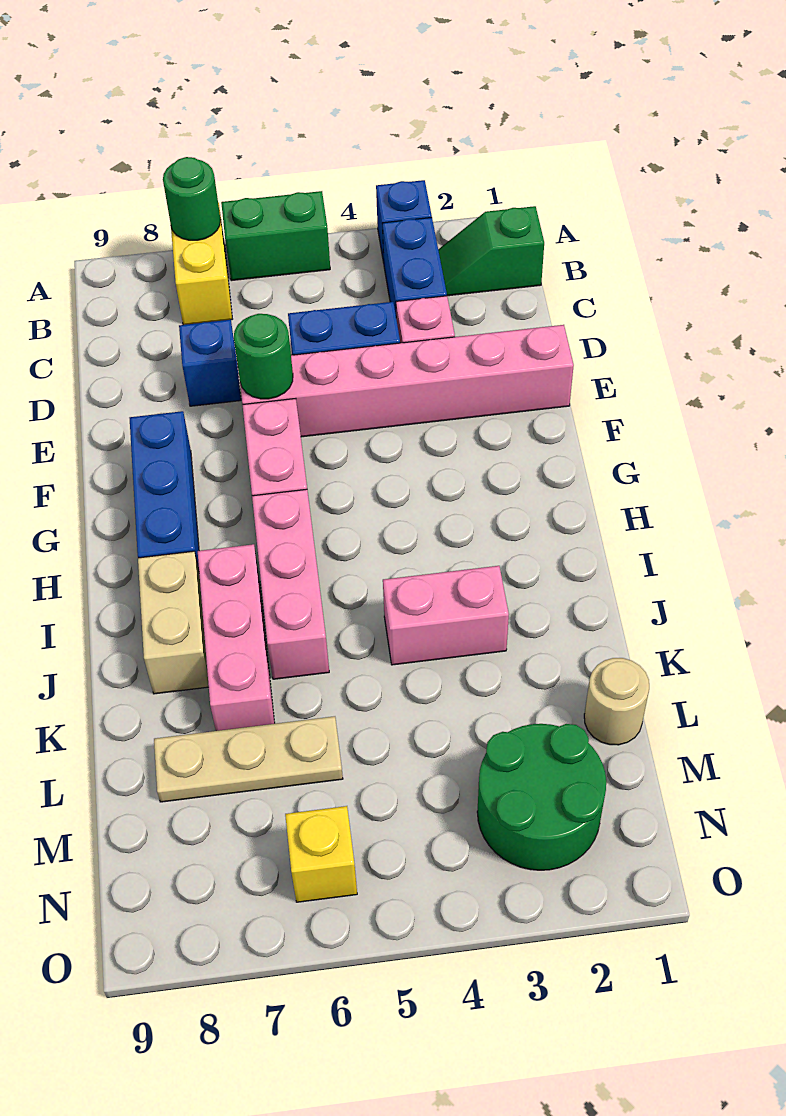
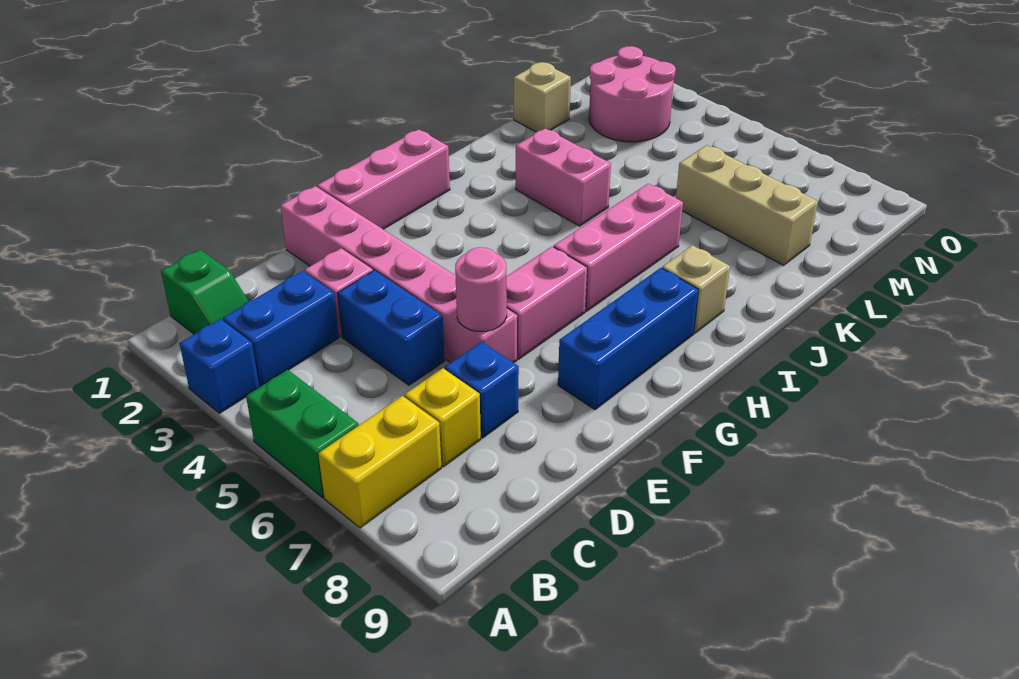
green round brick A7 level 2 -> none
green round brick E6 level 2 -> pink round brick E6 level 2
pink brick I7:K7 level 1 -> pink brick F1:H1 level 1
tan brick I8:J8 level 1 -> tan brick I8 level 1
tan round brick L1 level 1 -> tan brick L1 level 1
tan plate L6:L8 level 1 -> tan brick L6:L8 level 1
green round brick M2:N3 level 1 -> pink round brick M2:N3 level 1
yellow brick N6 level 1 -> yellow brick C7 level 1

